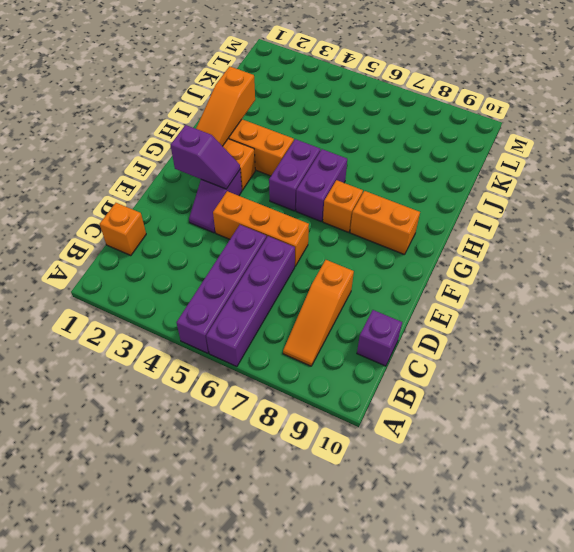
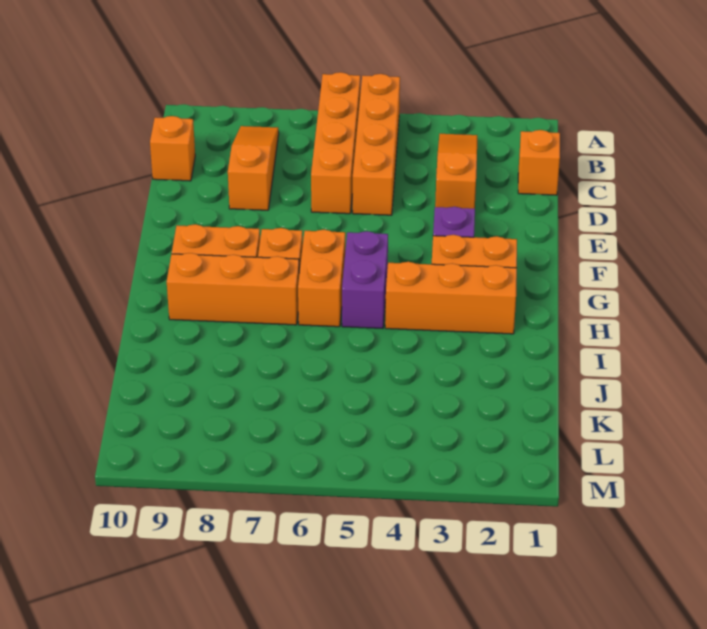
purple brick A5:D5 level 1 -> orange brick A5:D5 level 1
purple brick A6:D6 level 1 -> orange brick A6:D6 level 1
purple brick C10 level 1 -> orange brick C10 level 1
orange brick E4:E6 level 1 -> orange brick H7:H9 level 1
purple slope F2:F3 level 2 top 2 -> none
orange slope G2:I2 level 2 top I -> orange slope B3:D3 level 1 top D
purple brick G6:H6 level 1 -> orange brick G6:H6 level 1

